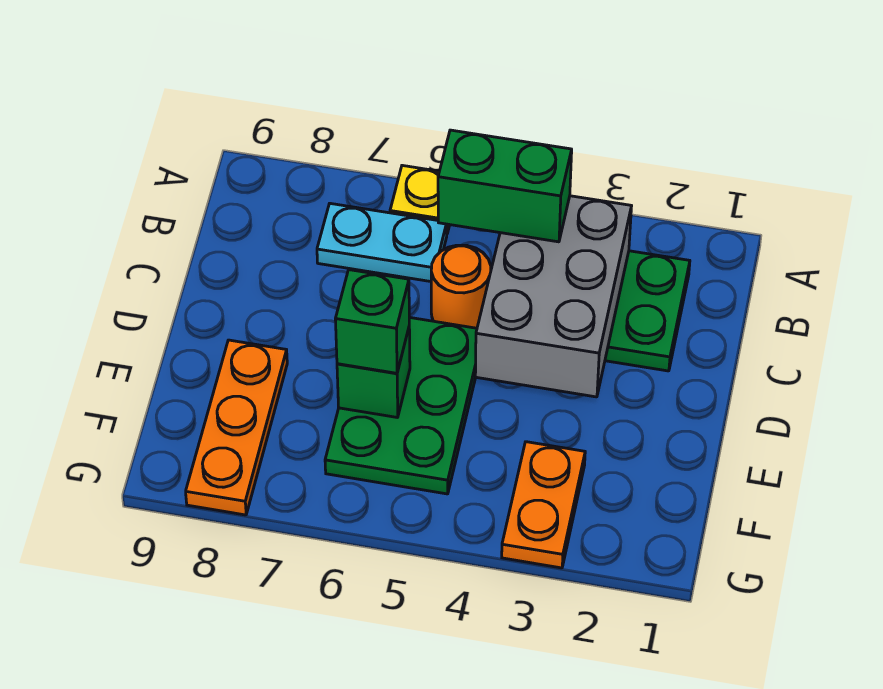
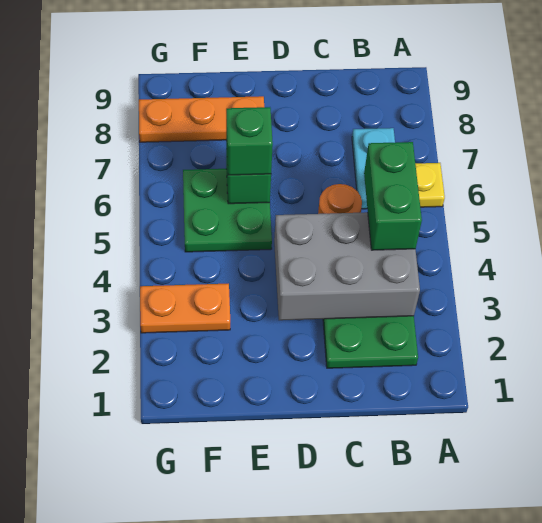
green plate D5:F6 level 1 -> green plate E5:F6 level 1

